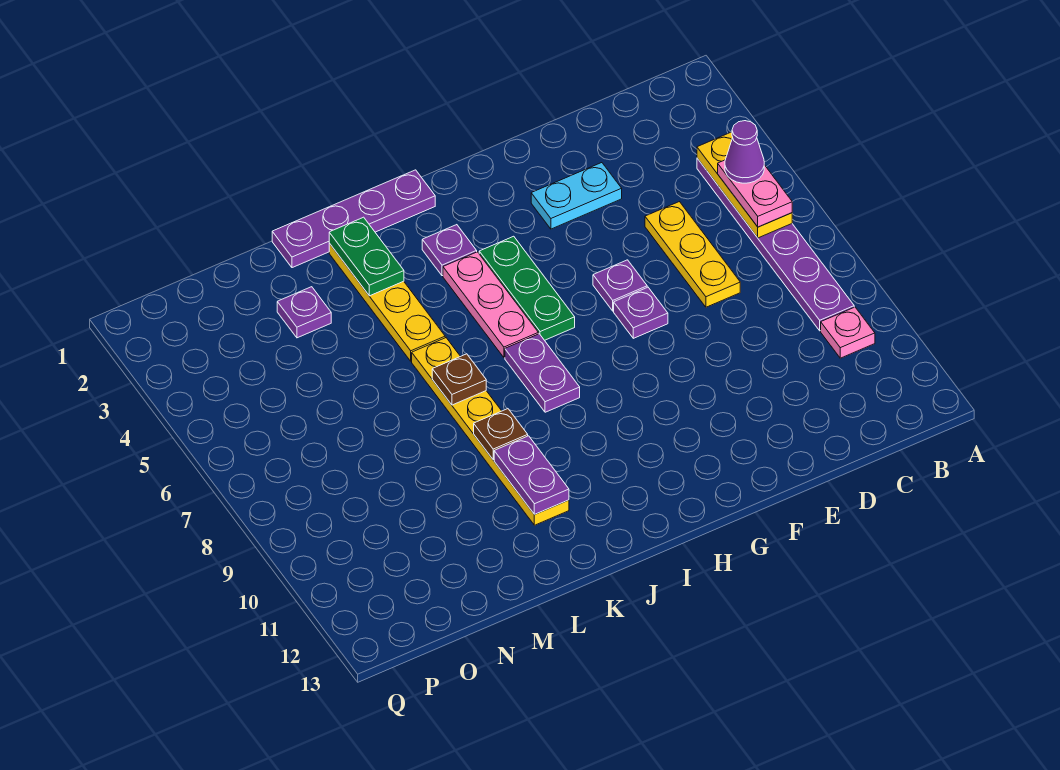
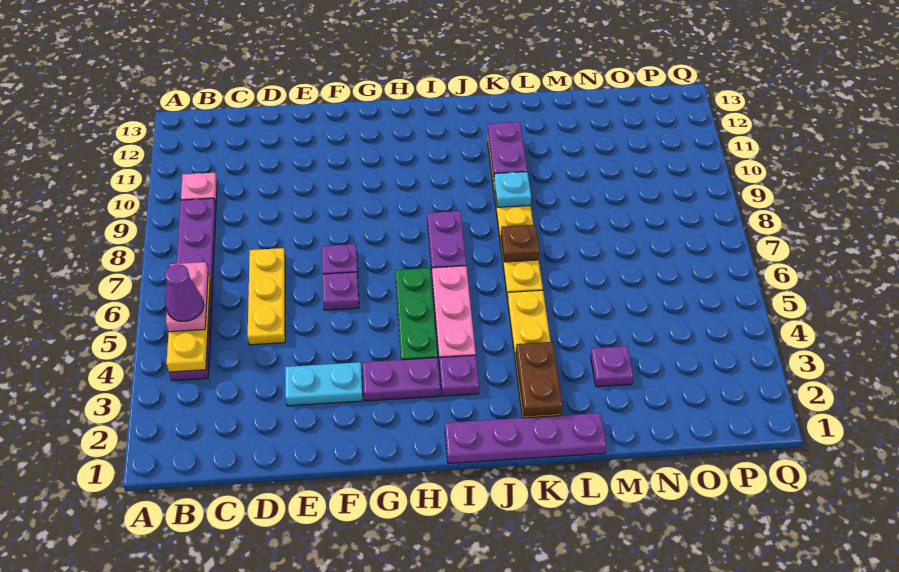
none -> purple plate G3:H3 level 1
green plate K2:K3 level 2 -> brown plate K2:K3 level 2
brown plate K9 level 2 -> cyan plate K9 level 2

